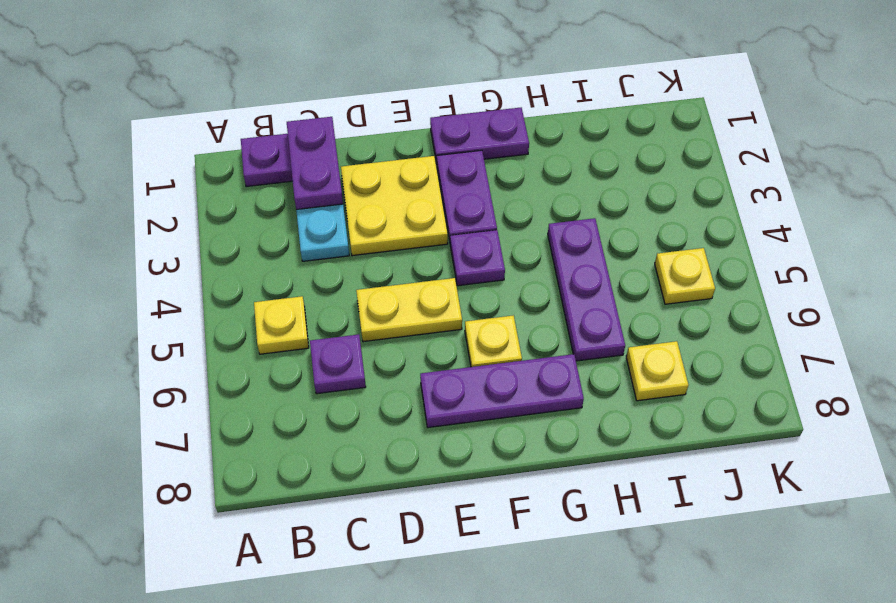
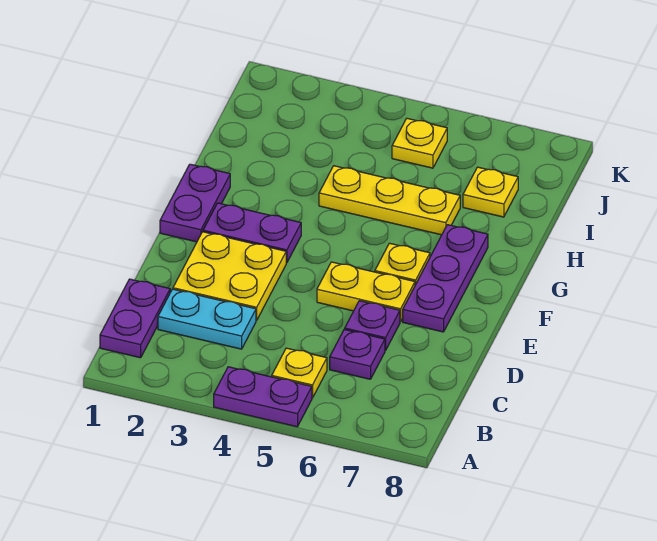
purple plate C1:C2 level 2 -> purple plate A4:A5 level 1
yellow plate D5:E5 level 1 -> yellow plate E5:E6 level 1
purple plate F4 level 1 -> purple plate D6 level 1
purple plate H4:H6 level 1 -> yellow plate H4:H6 level 1

